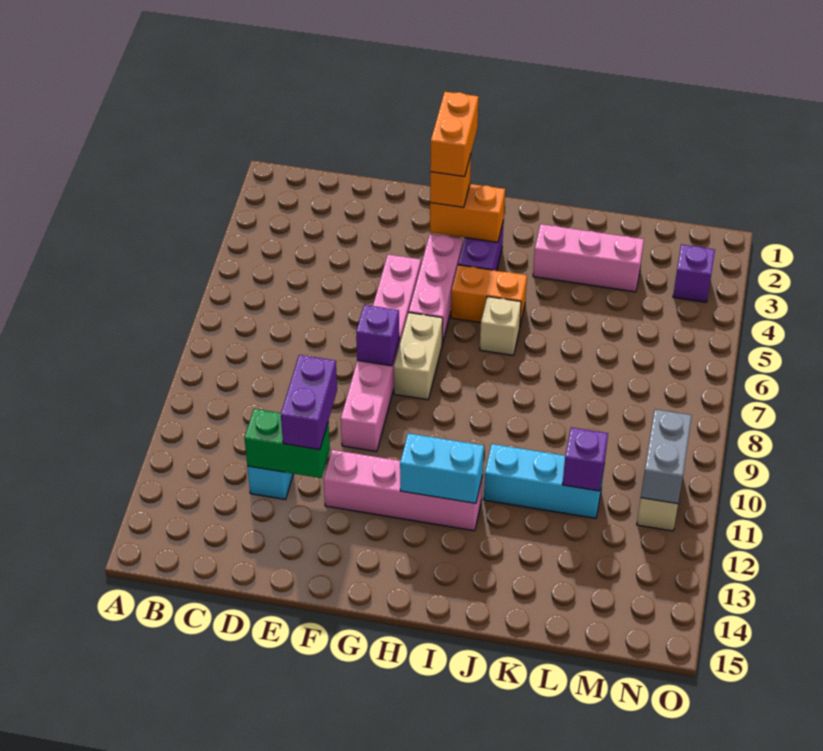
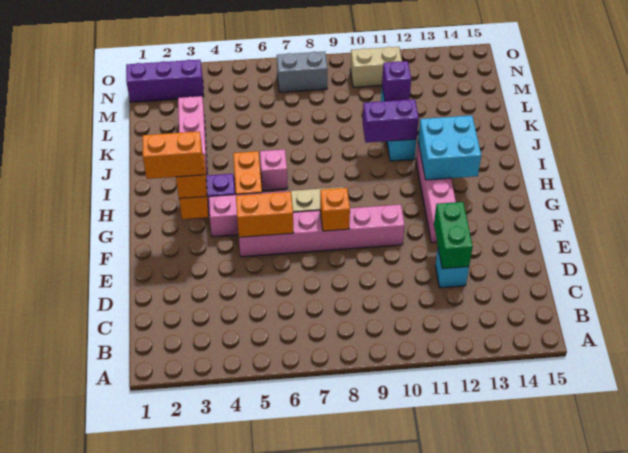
purple brick E11:E12 level 3 -> purple brick J10:J11 level 2
none -> orange brick F5:F6 level 2
purple brick F8 level 2 -> orange brick F8 level 2
cyan brick H12:I12 level 2 -> cyan brick H12:I13 level 2
tan brick I6 level 1 -> pink brick I6 level 1
purple brick N3 level 1 -> purple brick N1:N3 level 1
grey brick N10:N11 level 2 -> grey brick N7:N8 level 1

